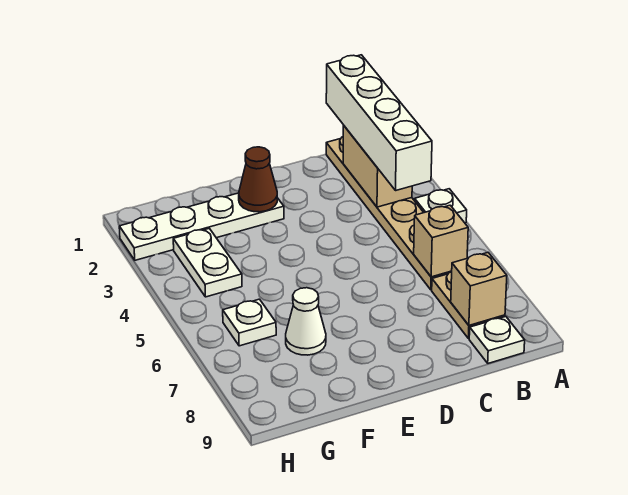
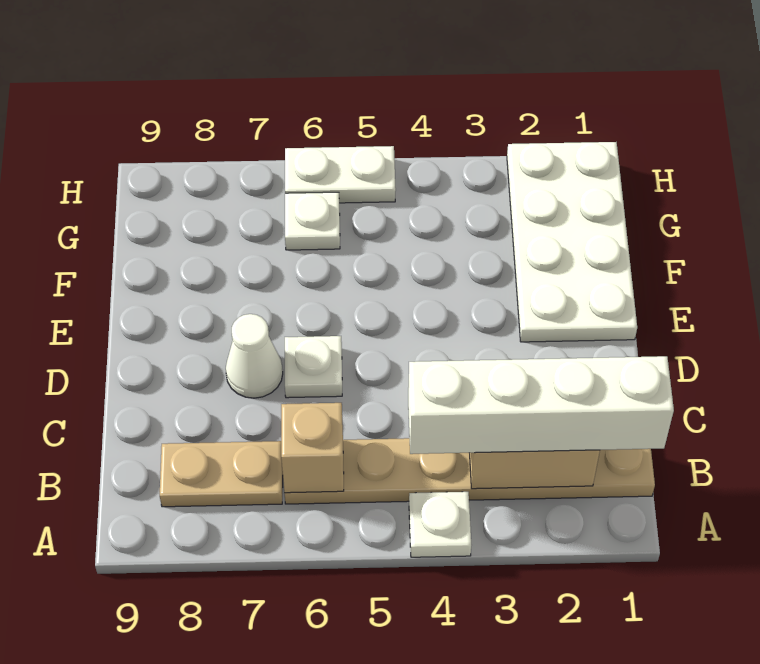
tan brick B8 level 2 -> none
white plate B9 level 1 -> white plate D6 level 1
white plate E2:H2 level 1 -> white plate E1:H2 level 1
brown cone E2 level 2 -> none
white cone F7 level 1 -> white cone D7 level 1
white plate G3:G4 level 1 -> white plate H5:H6 level 1

